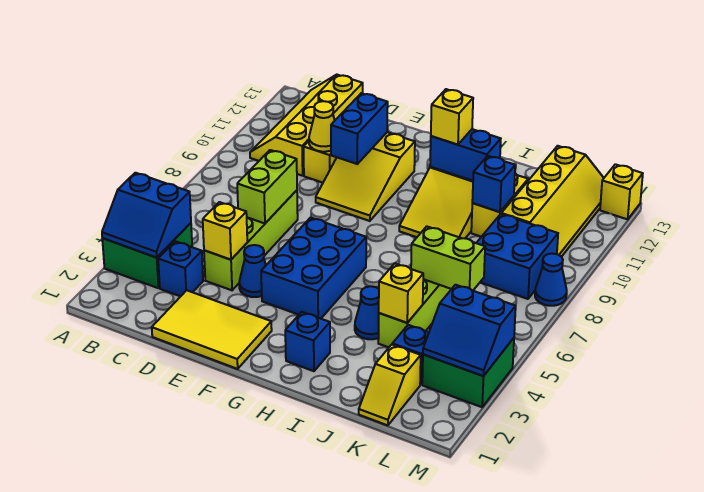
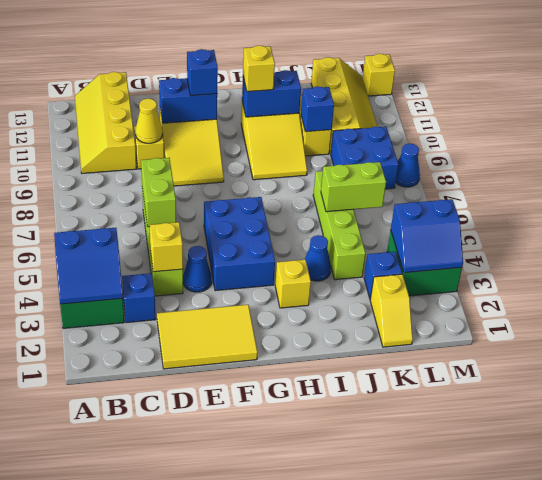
blue brick E10:E11 level 2 -> blue brick E11:F11 level 2
blue brick H2 level 1 -> blue brick F11 level 3
yellow brick J4 level 2 -> yellow brick H3 level 1

